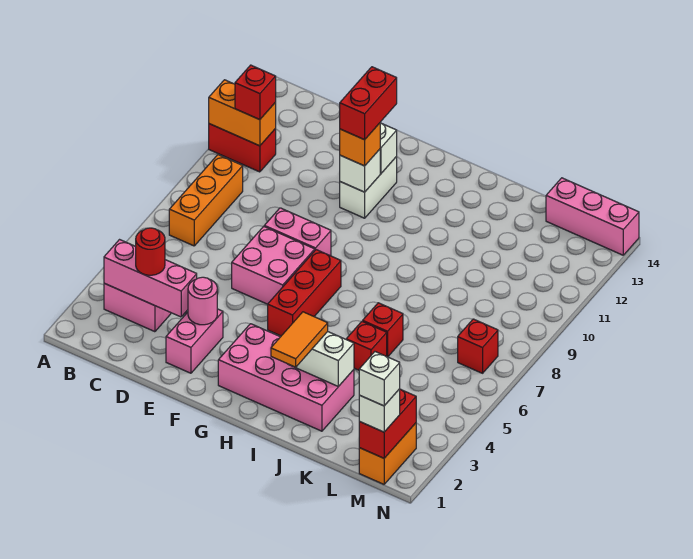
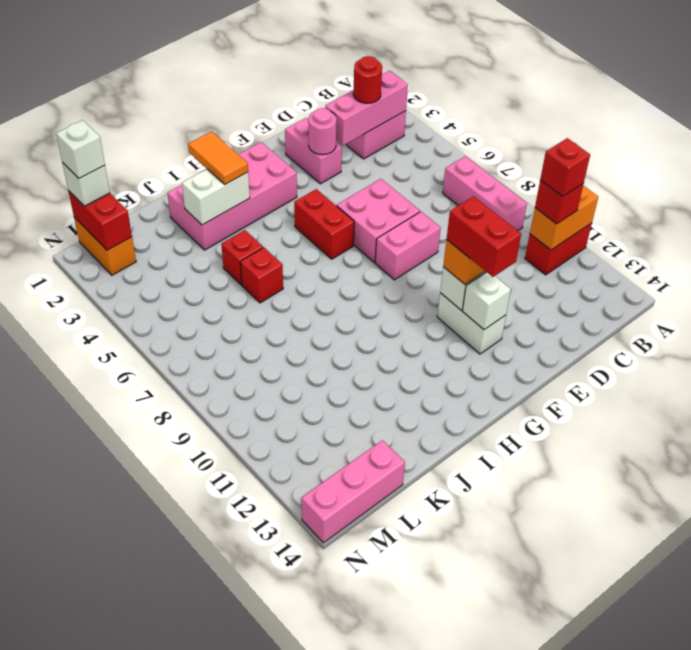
orange brick B7:B9 level 1 -> pink brick B7:B9 level 1
red brick G5:G7 level 1 -> red brick G5:G6 level 1
red brick M7 level 1 -> red brick B11 level 4

